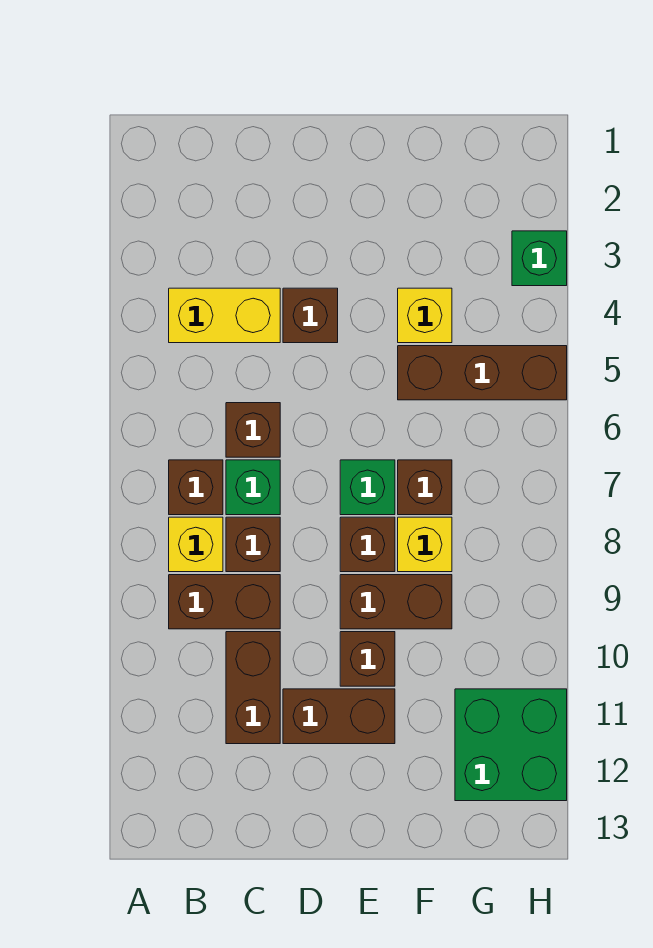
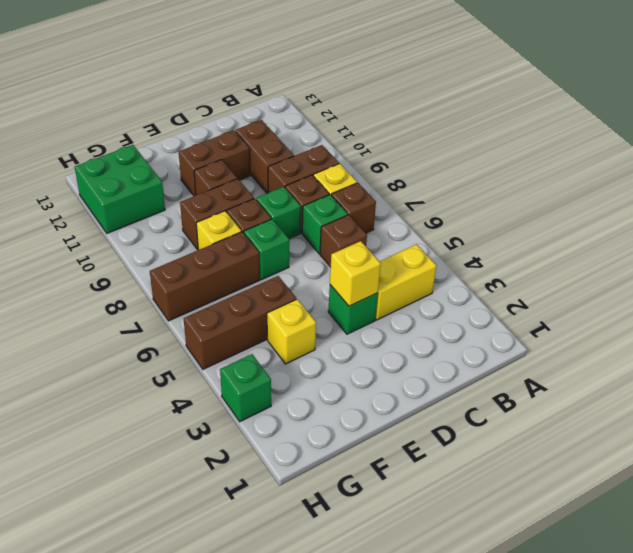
brown brick D4 level 1 -> green brick D4 level 1
none -> yellow brick D4 level 2
none -> green brick D8 level 1
brown brick F7 level 1 -> brown brick F7:H7 level 1

